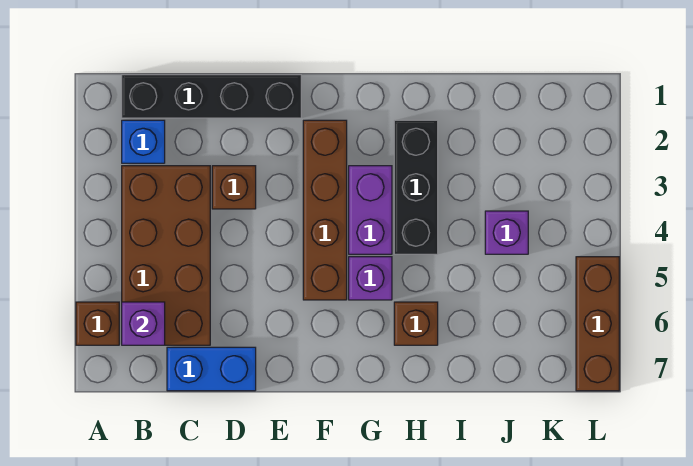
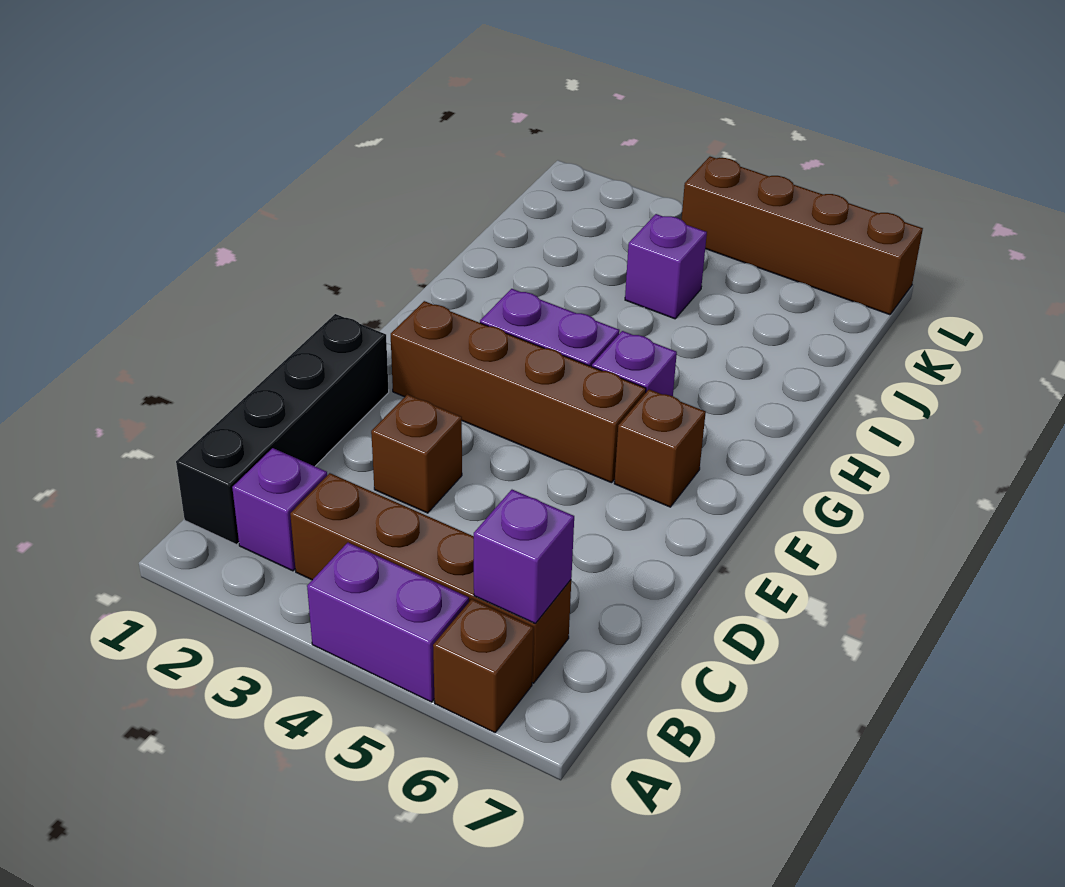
none -> purple brick A4:A5 level 1
blue brick B2 level 1 -> purple brick B2 level 1
brown brick B3:C6 level 1 -> brown brick B3:B6 level 1
blue brick C7:D7 level 1 -> none
black brick H2:H4 level 1 -> none
brown brick H6 level 1 -> brown brick F6 level 1
brown brick L5:L7 level 1 -> brown brick L4:L7 level 1

